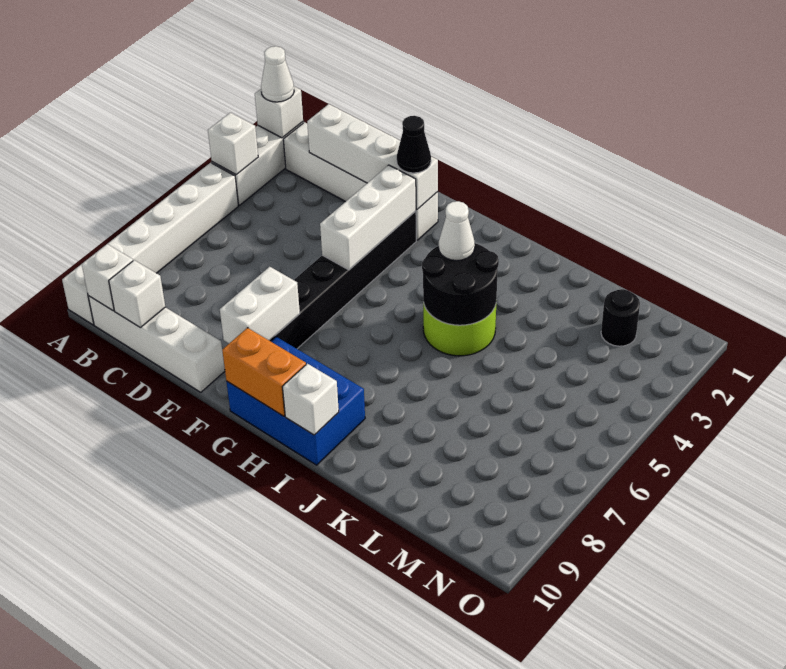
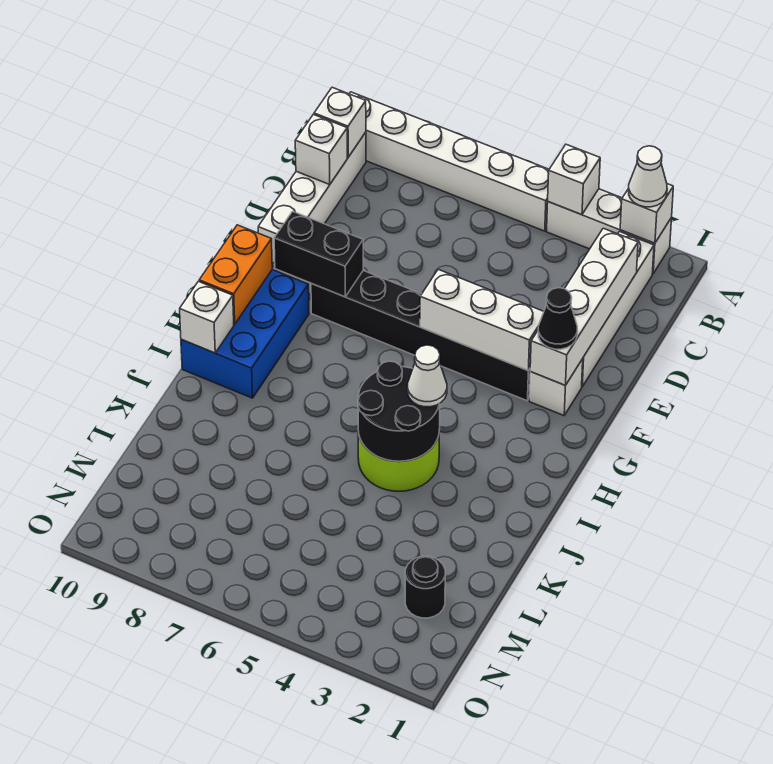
white brick F8:F9 level 2 -> black brick F8:F9 level 2

